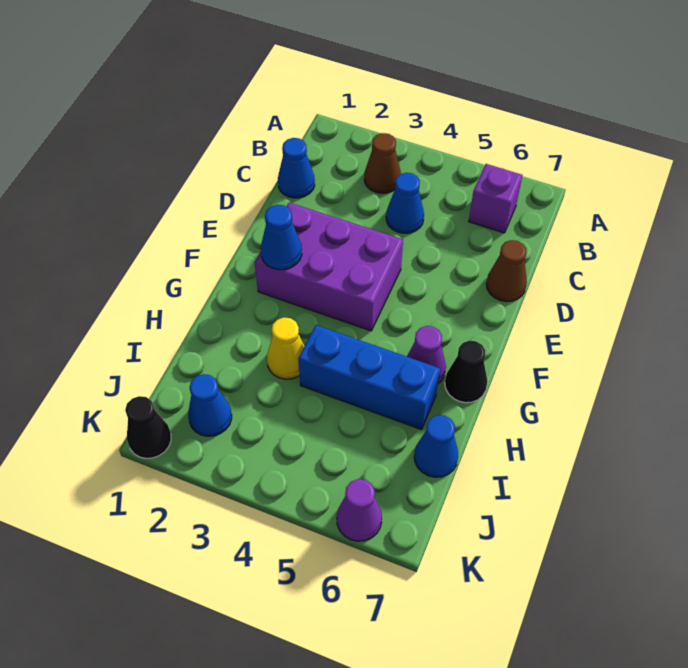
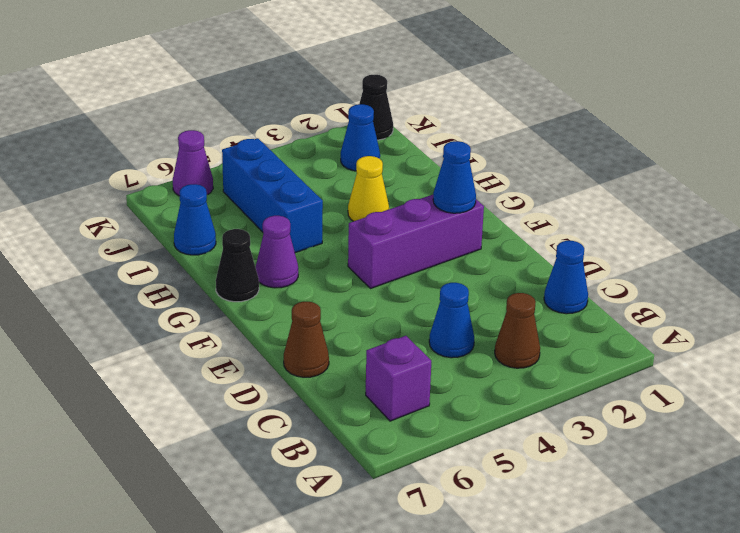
purple brick E2:F4 level 1 -> purple brick F2:F4 level 1
blue brick H4:H6 level 1 -> blue brick H5:J5 level 1

